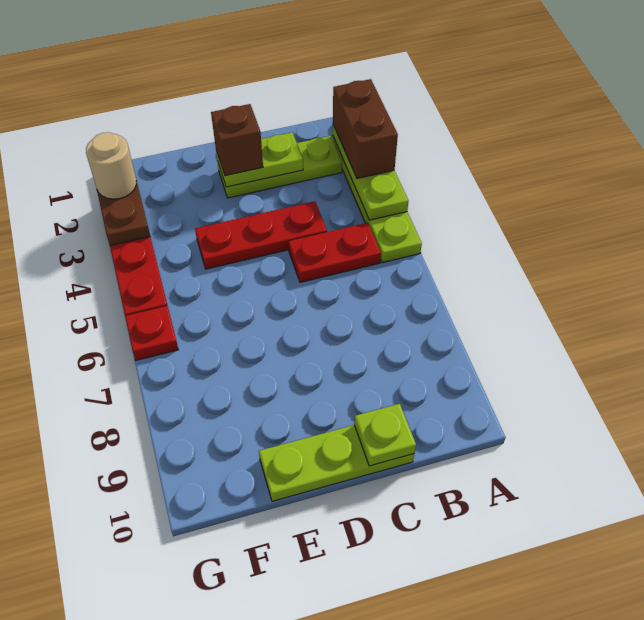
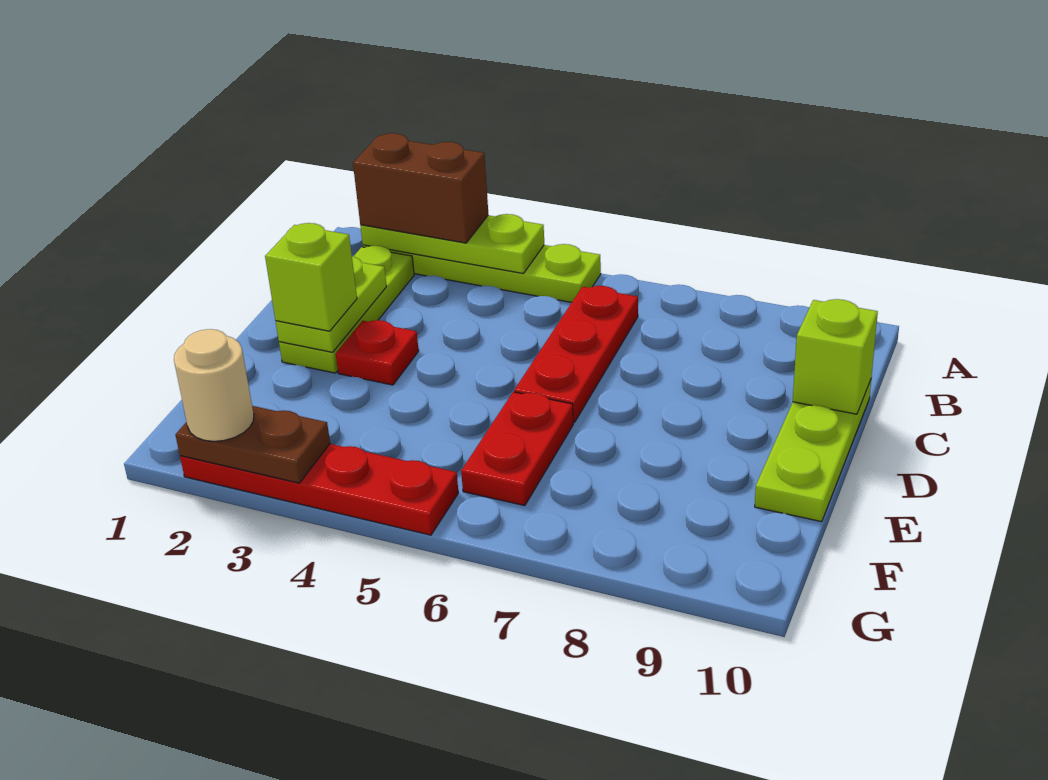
red plate B5:C5 level 1 -> red plate E6:F6 level 1
red plate C4:E4 level 1 -> red plate B6:D6 level 1
lime plate C10 level 2 -> lime brick C10 level 2
brown brick D2 level 3 -> lime brick D2 level 3
red plate G6 level 1 -> red plate D3 level 1

